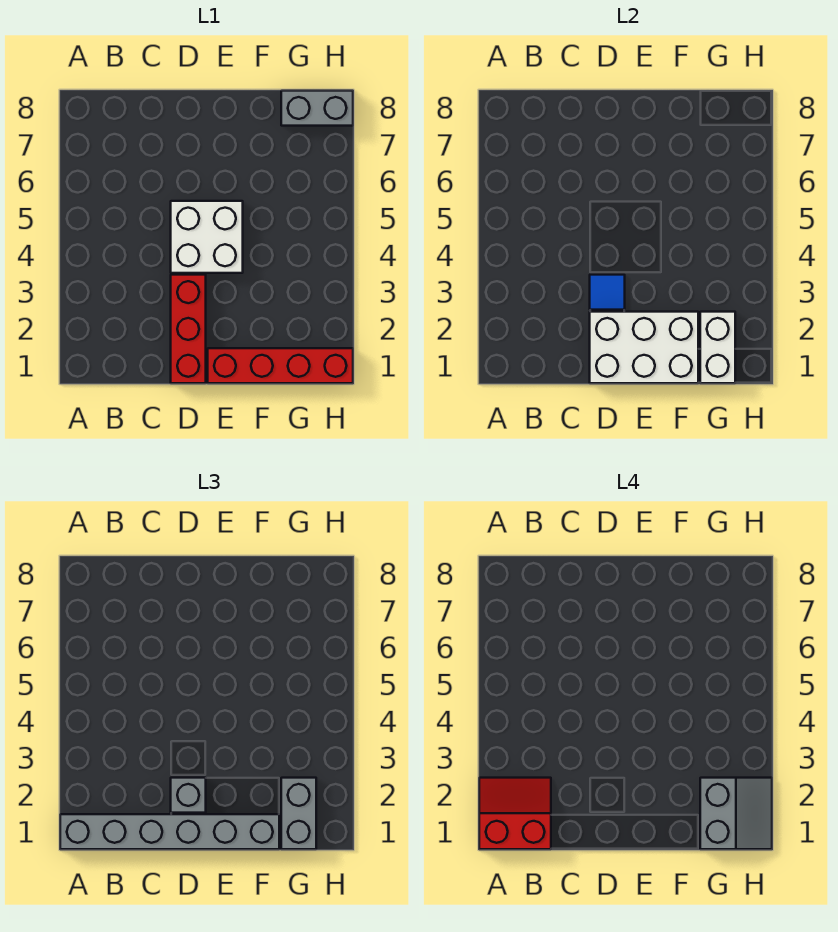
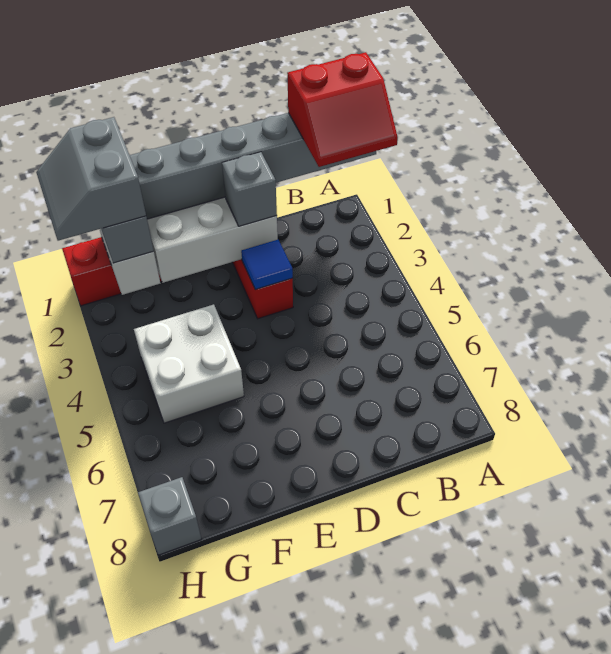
white brick D4:E5 level 1 -> white brick F4:G5 level 1
grey brick G8:H8 level 1 -> grey brick H8 level 1

